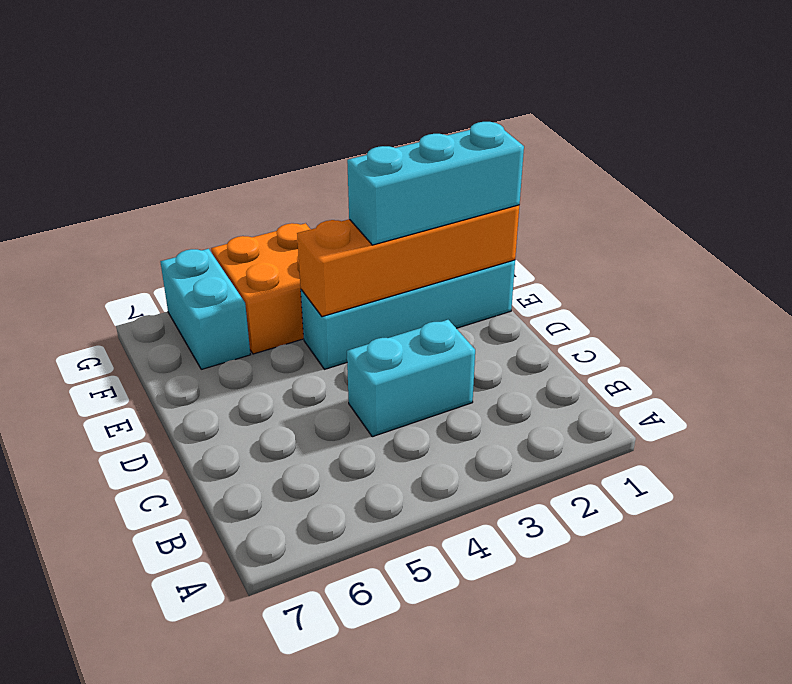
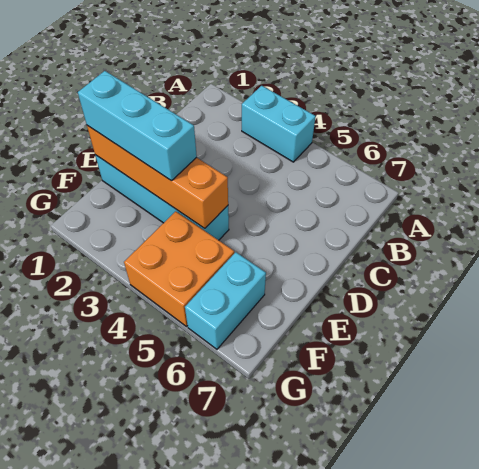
cyan brick C3:C4 level 1 -> cyan brick A3:A4 level 1

